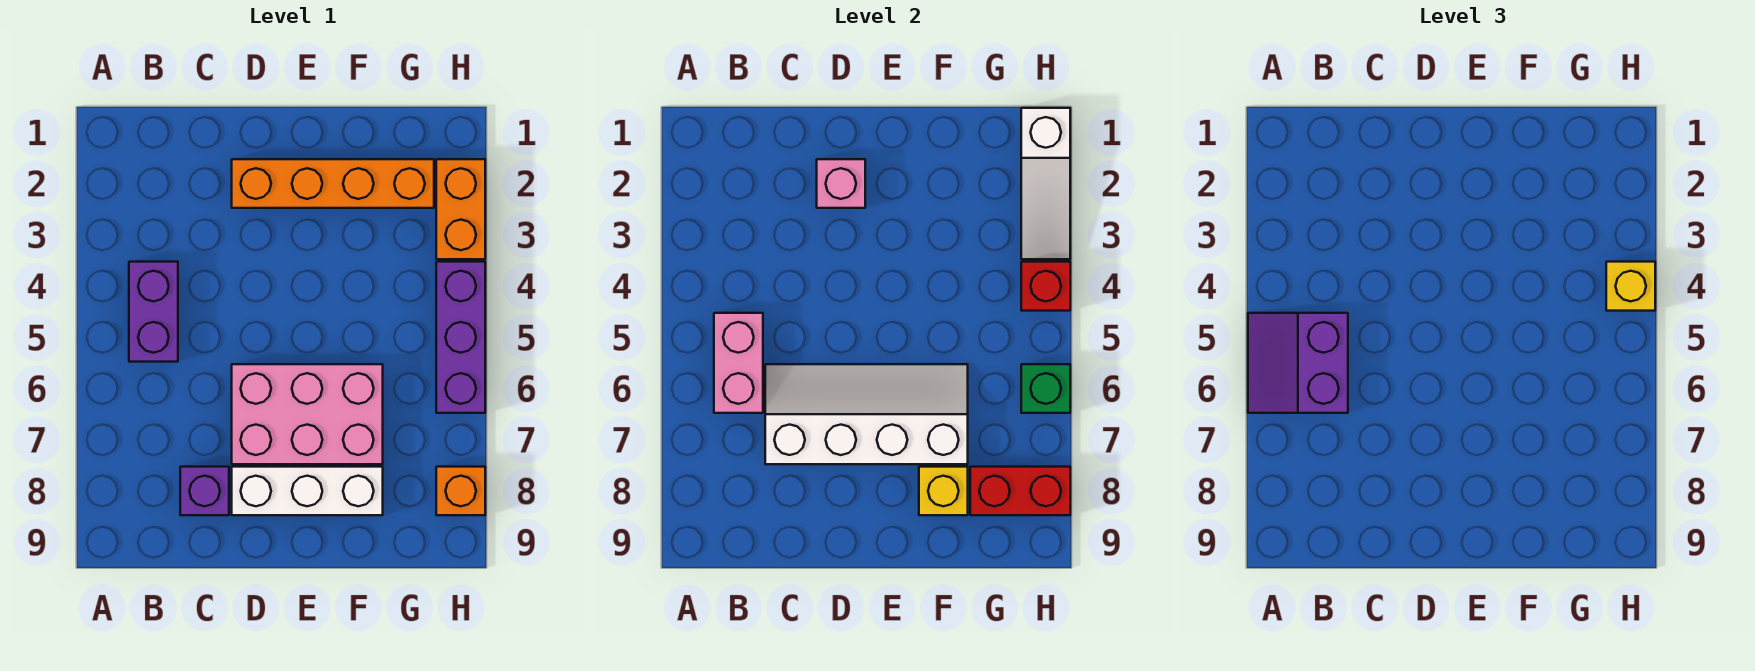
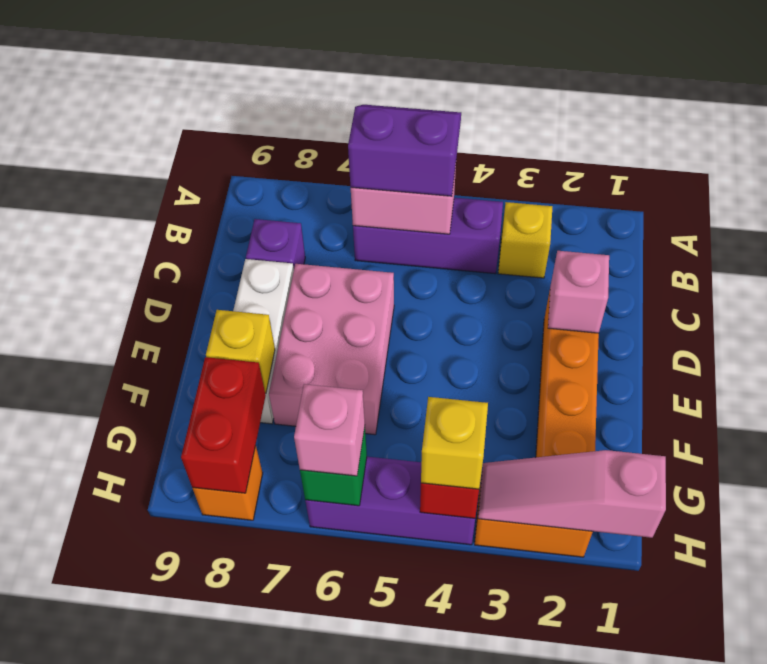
none -> yellow brick B3 level 1
purple brick B4:B5 level 1 -> purple brick B4:B6 level 1
white slope C6:F7 level 2 top 7 -> none
white slope H1:H3 level 2 top 1 -> pink slope H1:H3 level 2 top 1
none -> pink brick H6 level 3

